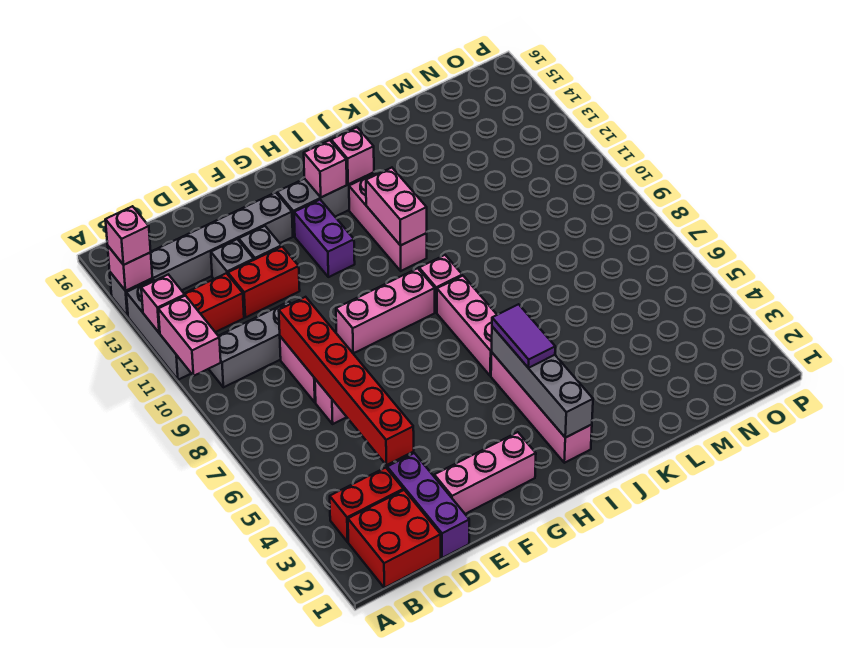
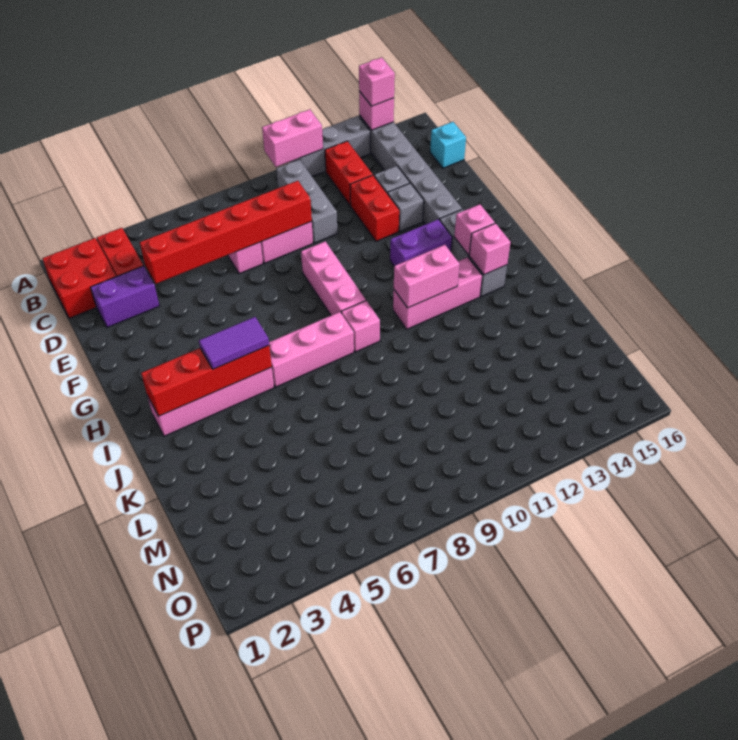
pink brick A12 level 2 -> none
none -> cyan brick C16 level 1
purple brick D1:D3 level 1 -> purple brick D2:D3 level 1
pink brick E2:G2 level 1 -> none
grey brick I2:I5 level 2 -> red brick I2:I5 level 2

